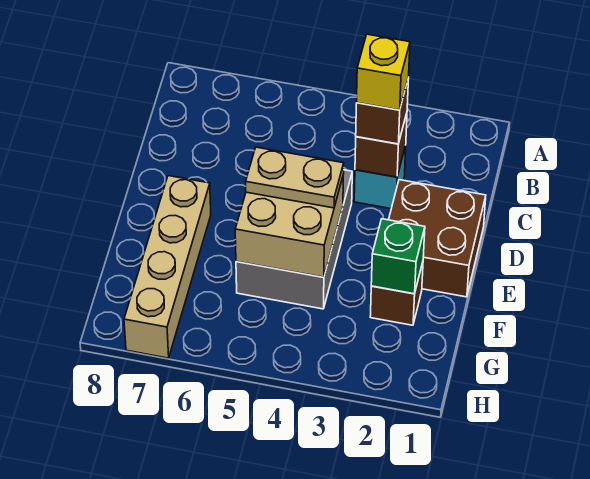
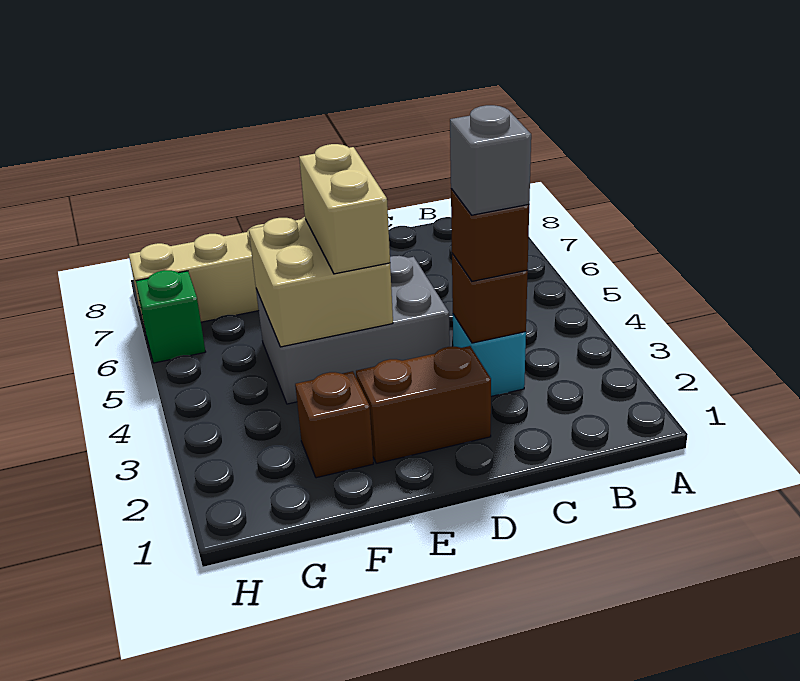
yellow brick C3 level 4 -> grey brick C3 level 4
brown brick D1:E2 level 1 -> brown brick D2:E2 level 1
tan plate E4:E5 level 3 -> tan brick E4:E5 level 3
green brick F2 level 2 -> green brick H6 level 1

